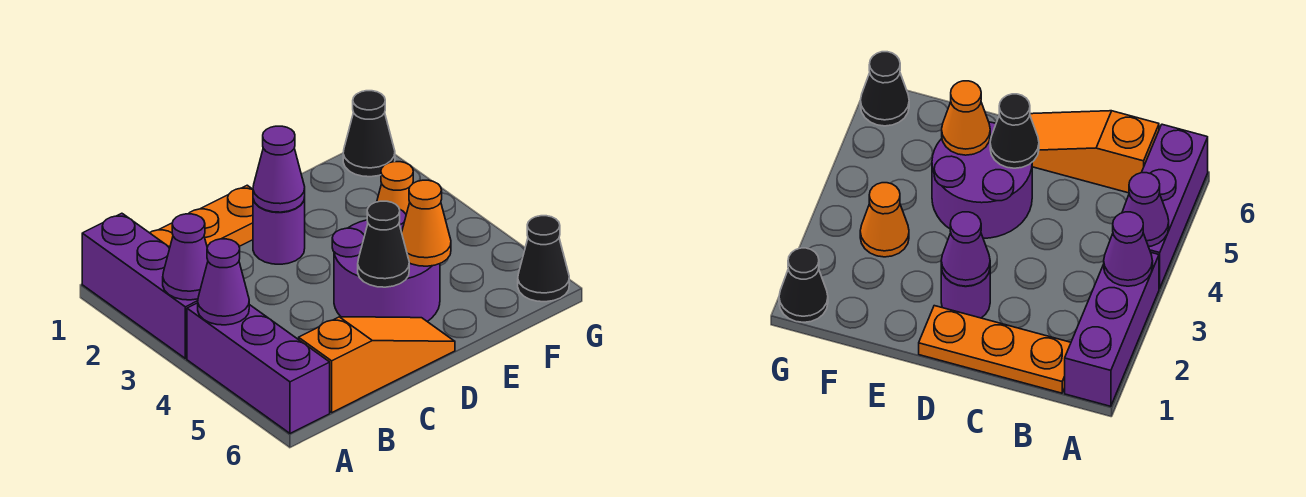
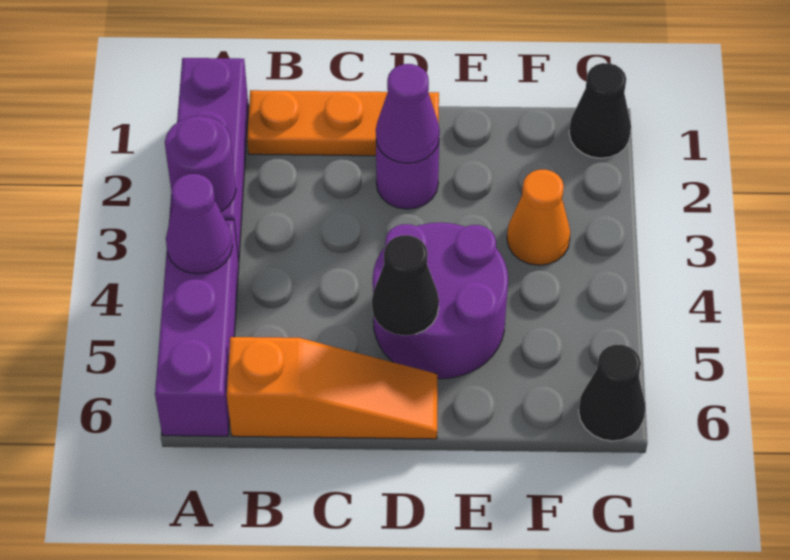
purple cone A3 level 2 -> purple round brick A3 level 2
orange cone E5 level 2 -> none

